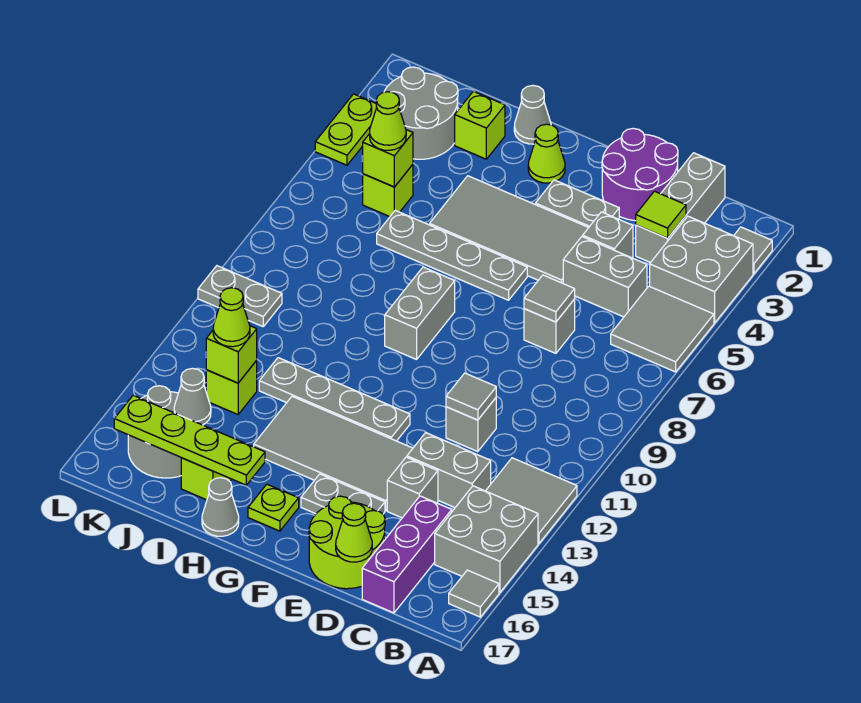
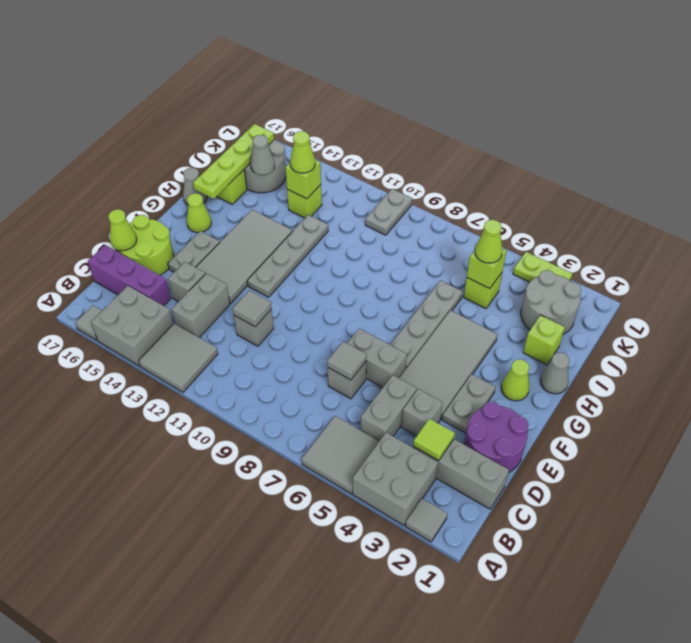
grey brick G8:G9 level 1 -> grey brick E6:E7 level 1
lime plate G16 level 1 -> lime cone G16 level 1

